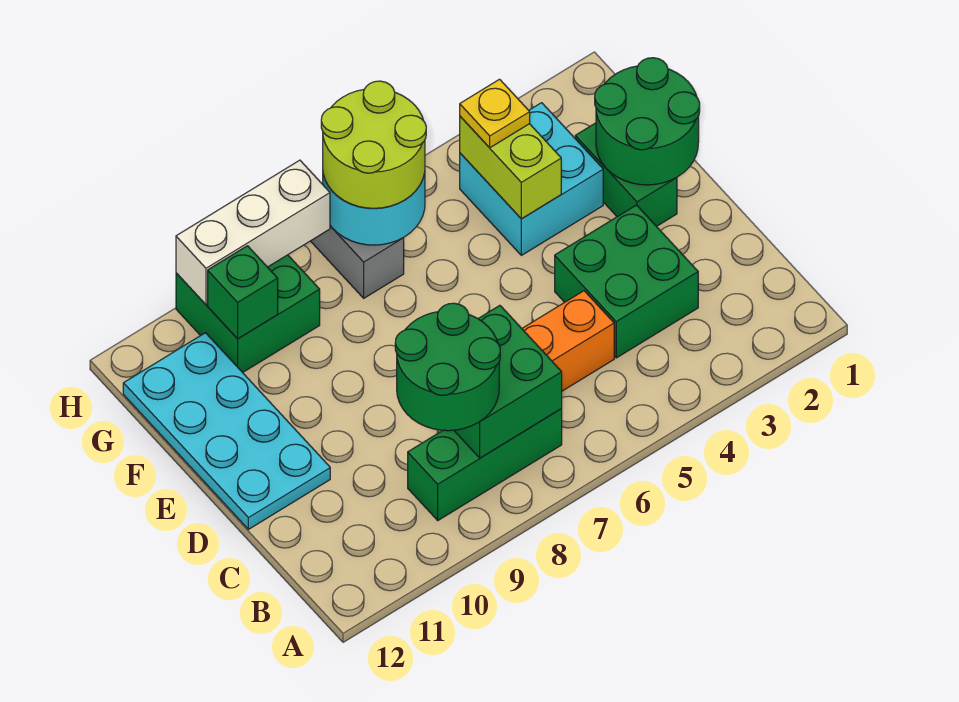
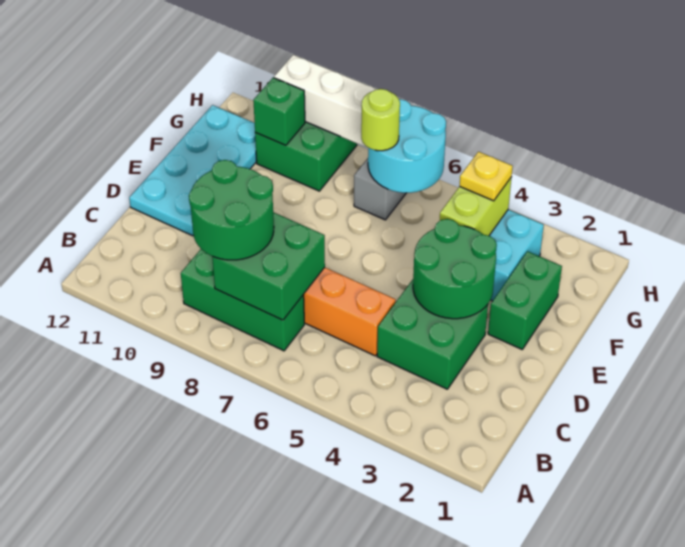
green round brick E1:F2 level 2 -> green round brick D3:E4 level 2
lime round brick G6:H7 level 3 -> lime round brick G7 level 3

